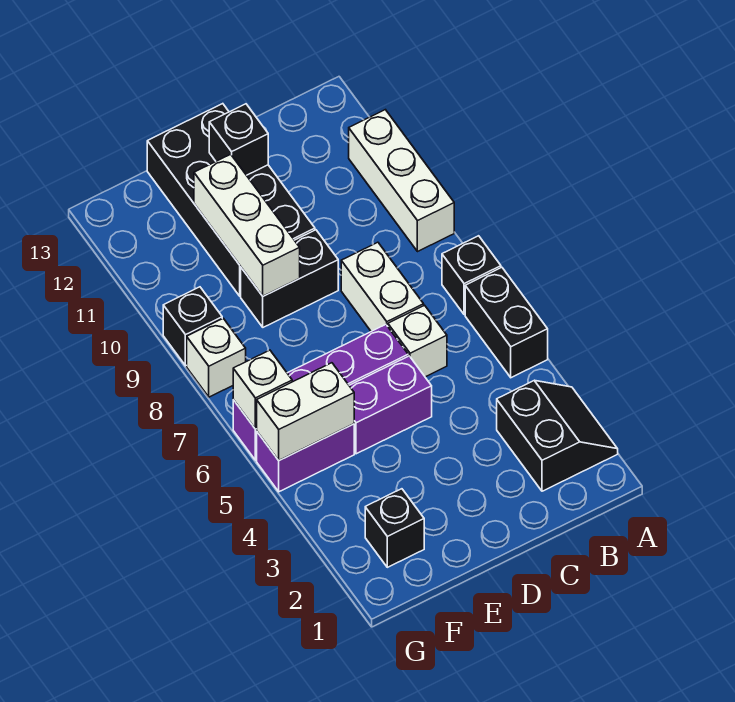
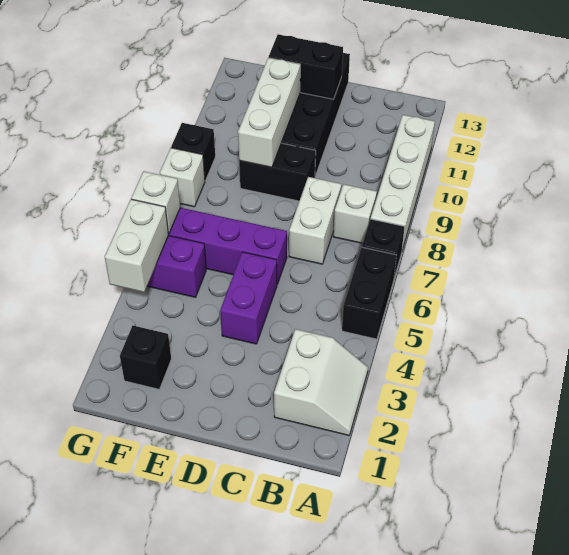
black slope A2:B3 level 1 top B -> white slope A2:B3 level 1 top B
white brick A9:A11 level 1 -> white brick A8:A11 level 1
white brick C6 level 1 -> white brick B8 level 1
purple brick D5:E5 level 1 -> purple brick D4:D5 level 1
black brick D12 level 2 -> black brick D12:E12 level 2
white brick F5:G5 level 2 -> white brick G4:G5 level 2

